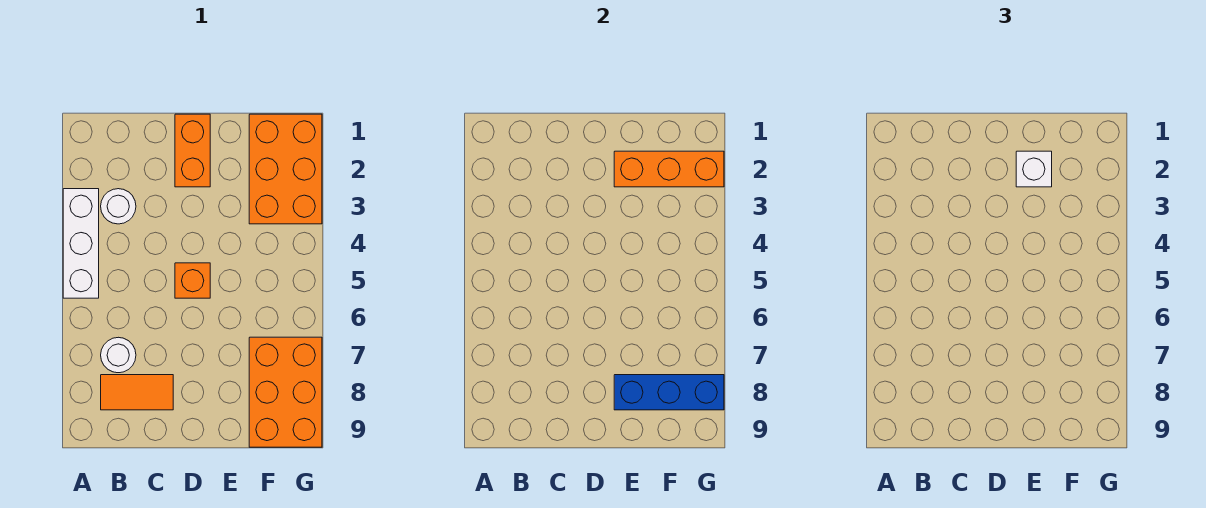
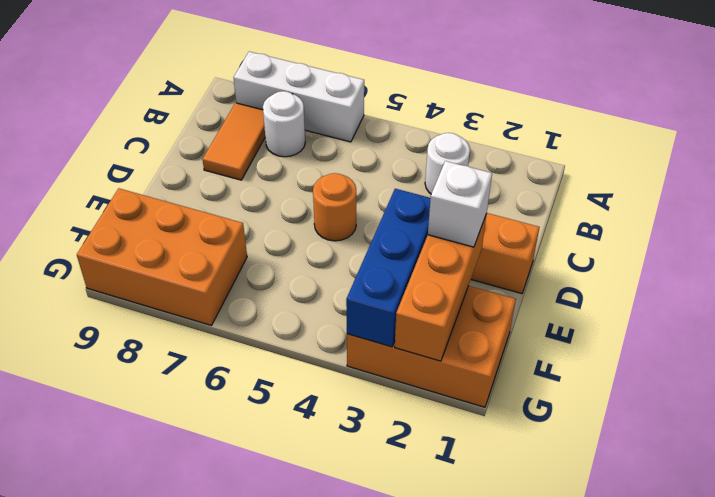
white brick A3:A5 level 1 -> white brick A6:A8 level 1
orange brick D5 level 1 -> orange round brick D5 level 1
blue brick E8:G8 level 2 -> blue brick E3:G3 level 2

